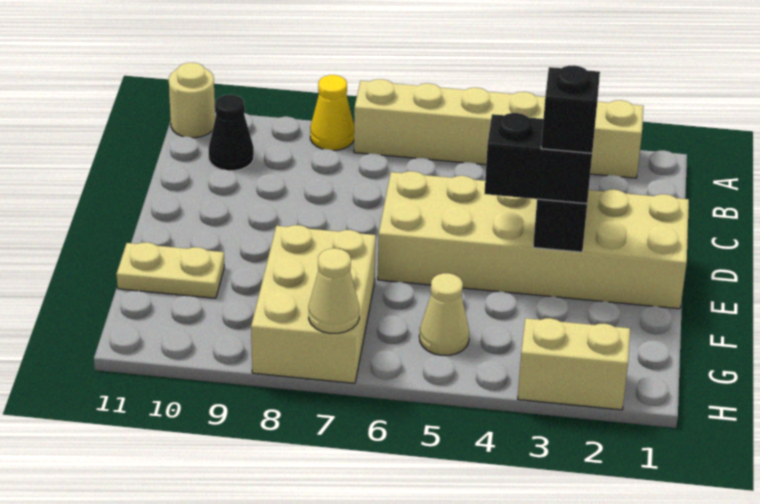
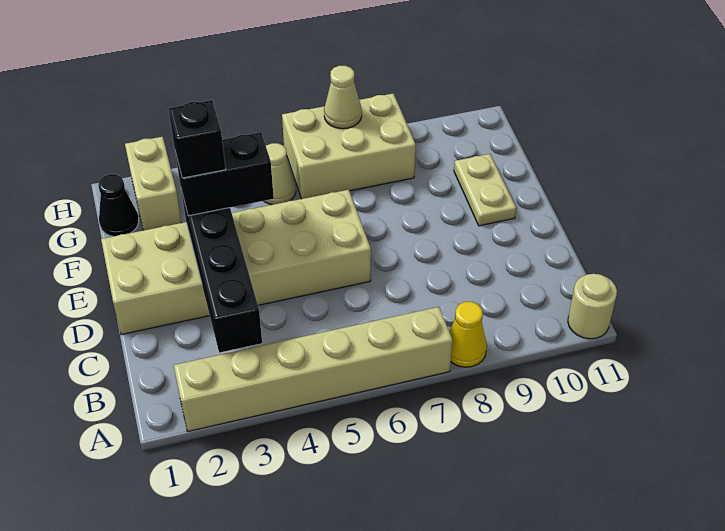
black cone B10 level 1 -> black cone G1 level 1
tan brick F7:H8 level 1 -> tan brick G6:H8 level 1
tan plate F10:F11 level 1 -> tan plate E10:F10 level 1
tan brick H2:H3 level 1 -> tan brick G2:H2 level 1

